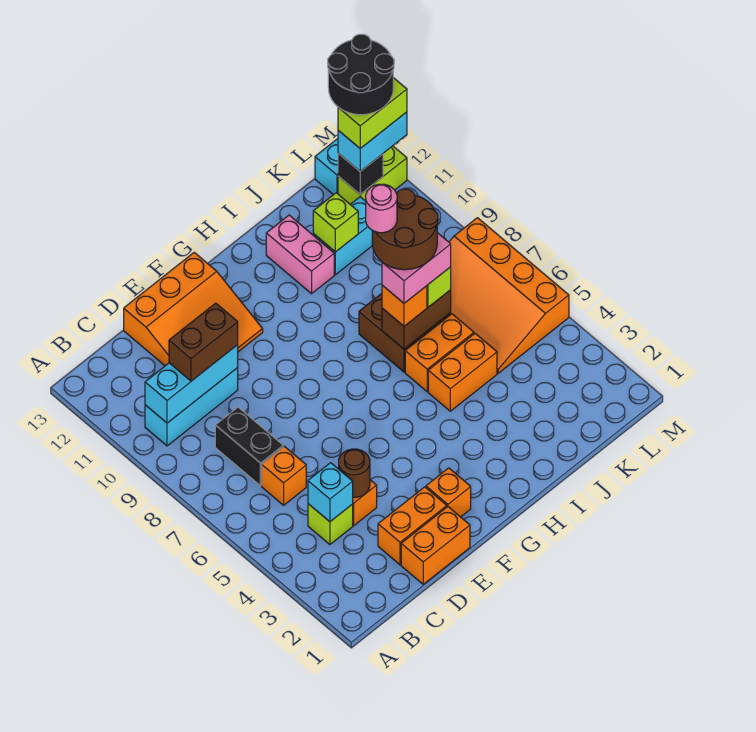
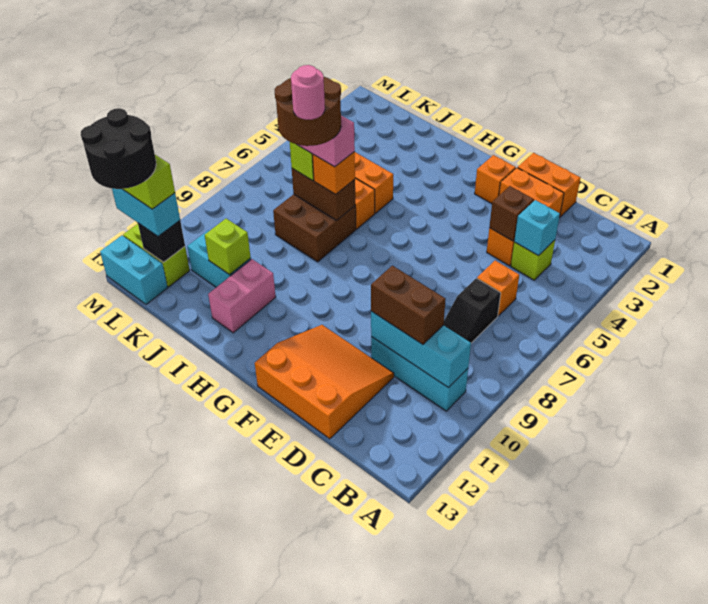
black brick C7:C8 level 1 -> black slope C7:C8 level 1 top 7
brown round brick D4 level 2 -> brown brick D4 level 2
orange slope K5:M8 level 1 top M -> none

